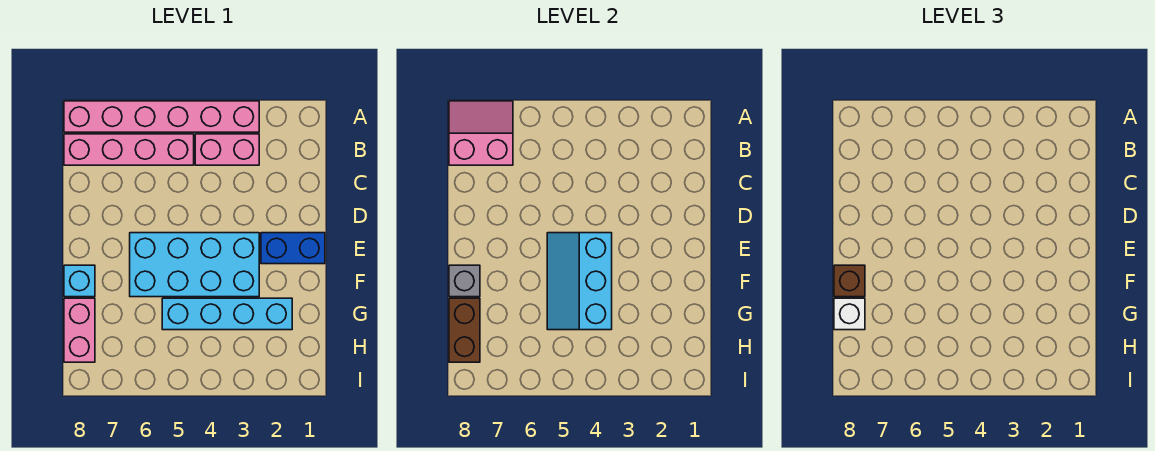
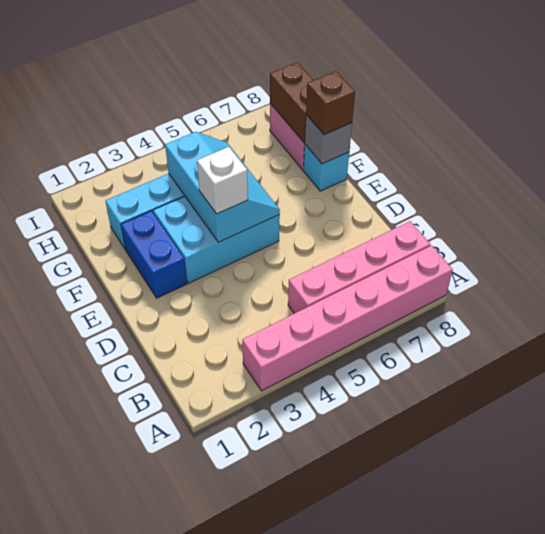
pink slope A7:B8 level 2 top B -> none
pink brick B3:B4 level 1 -> none
blue brick E1:E2 level 1 -> blue brick E2:F2 level 1
cyan brick E3:F6 level 1 -> cyan brick E3:F5 level 1
white brick G8 level 3 -> white brick E4 level 3

